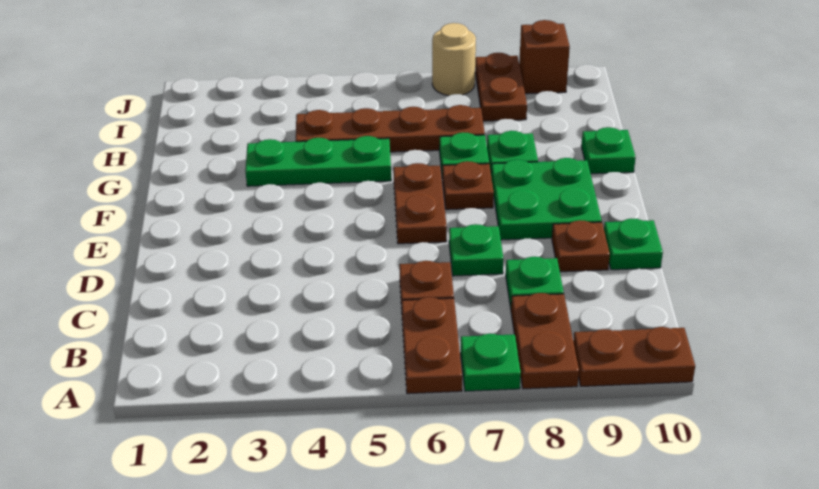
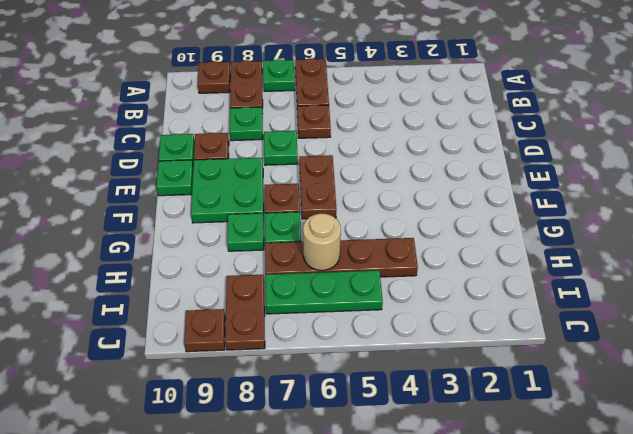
brown plate A9:A10 level 1 -> brown plate A9 level 1
green plate G3:G5 level 1 -> green plate I5:I7 level 1
green plate G10 level 1 -> green plate E10 level 1
tan round brick J7 level 1 -> tan round brick H6 level 2
brown brick J9 level 1 -> brown plate J9 level 1

